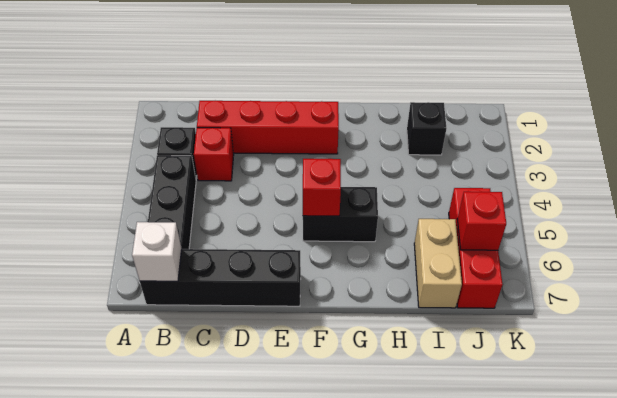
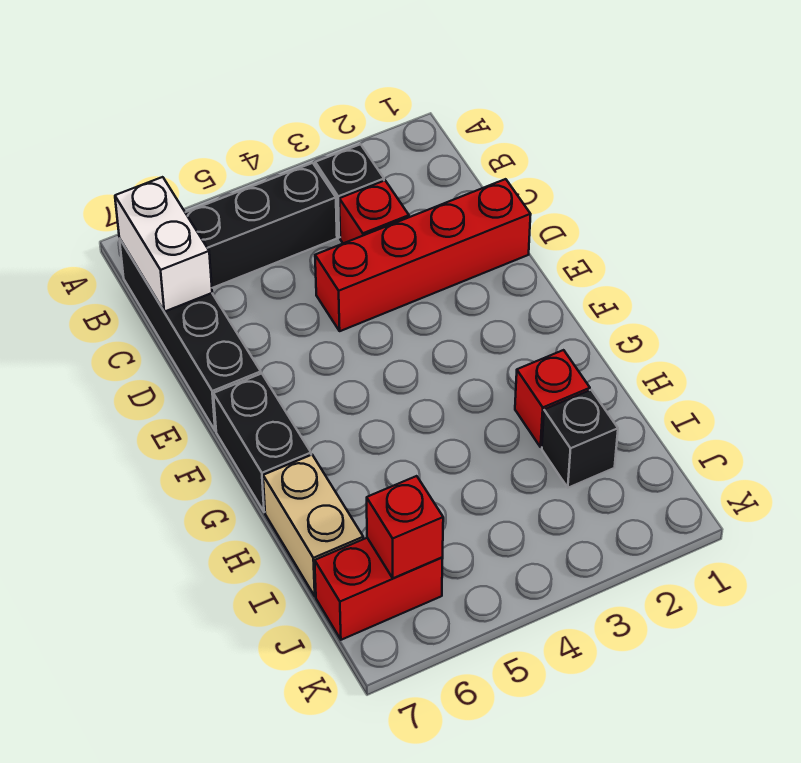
white brick B7 level 2 -> white brick B7:C7 level 2
red brick C2:F2 level 1 -> red brick D1:D4 level 1
black brick F5:G5 level 1 -> black brick F7:G7 level 1
red brick F5 level 2 -> red brick H2 level 1
tan brick I6:I7 level 1 -> tan brick H7:I7 level 1
red brick J5:J7 level 1 -> red brick J6:J7 level 1

